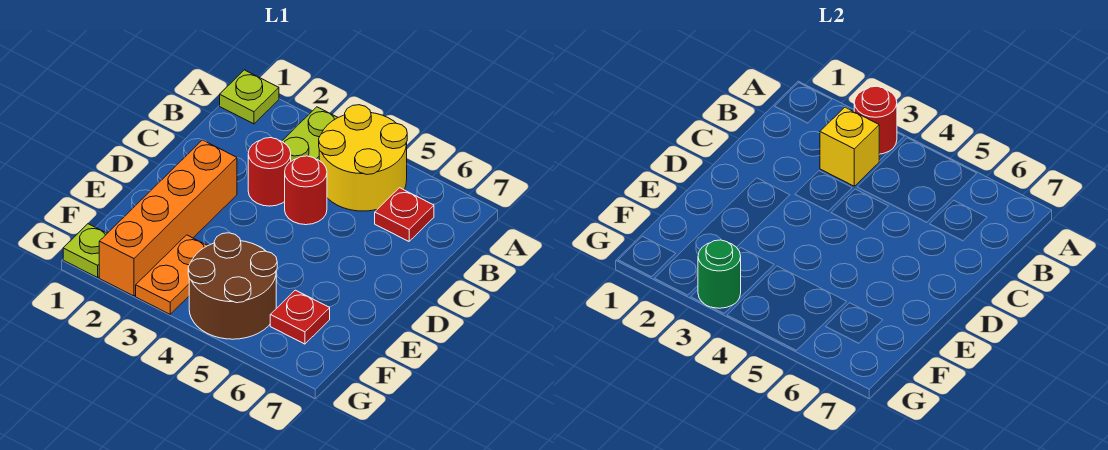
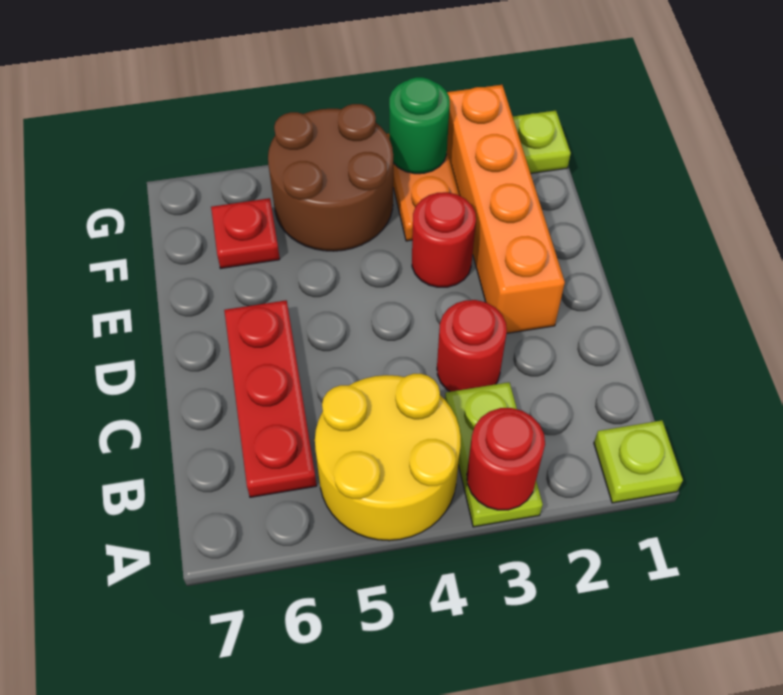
yellow brick B3 level 2 -> none
red plate B6 level 1 -> red plate B6:D6 level 1
red round brick C4 level 1 -> red round brick E3 level 1

